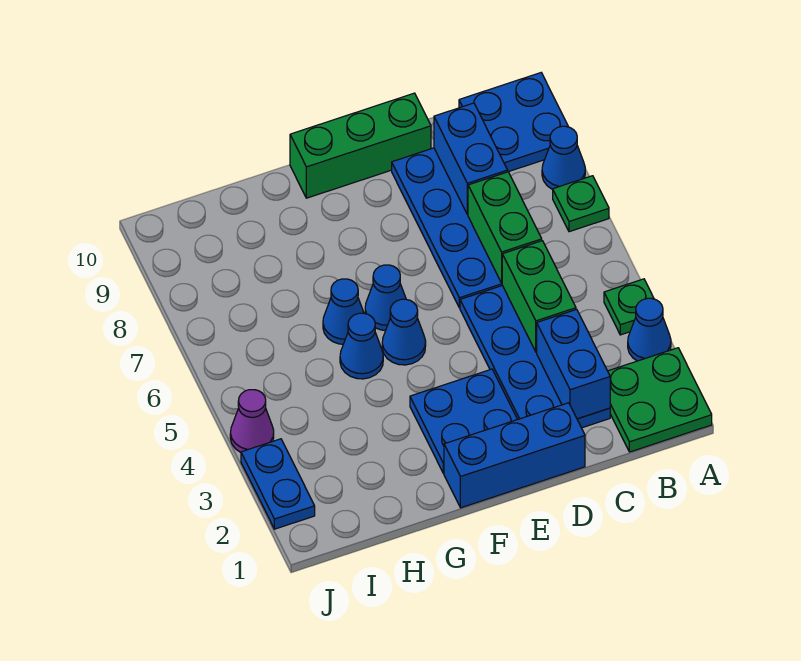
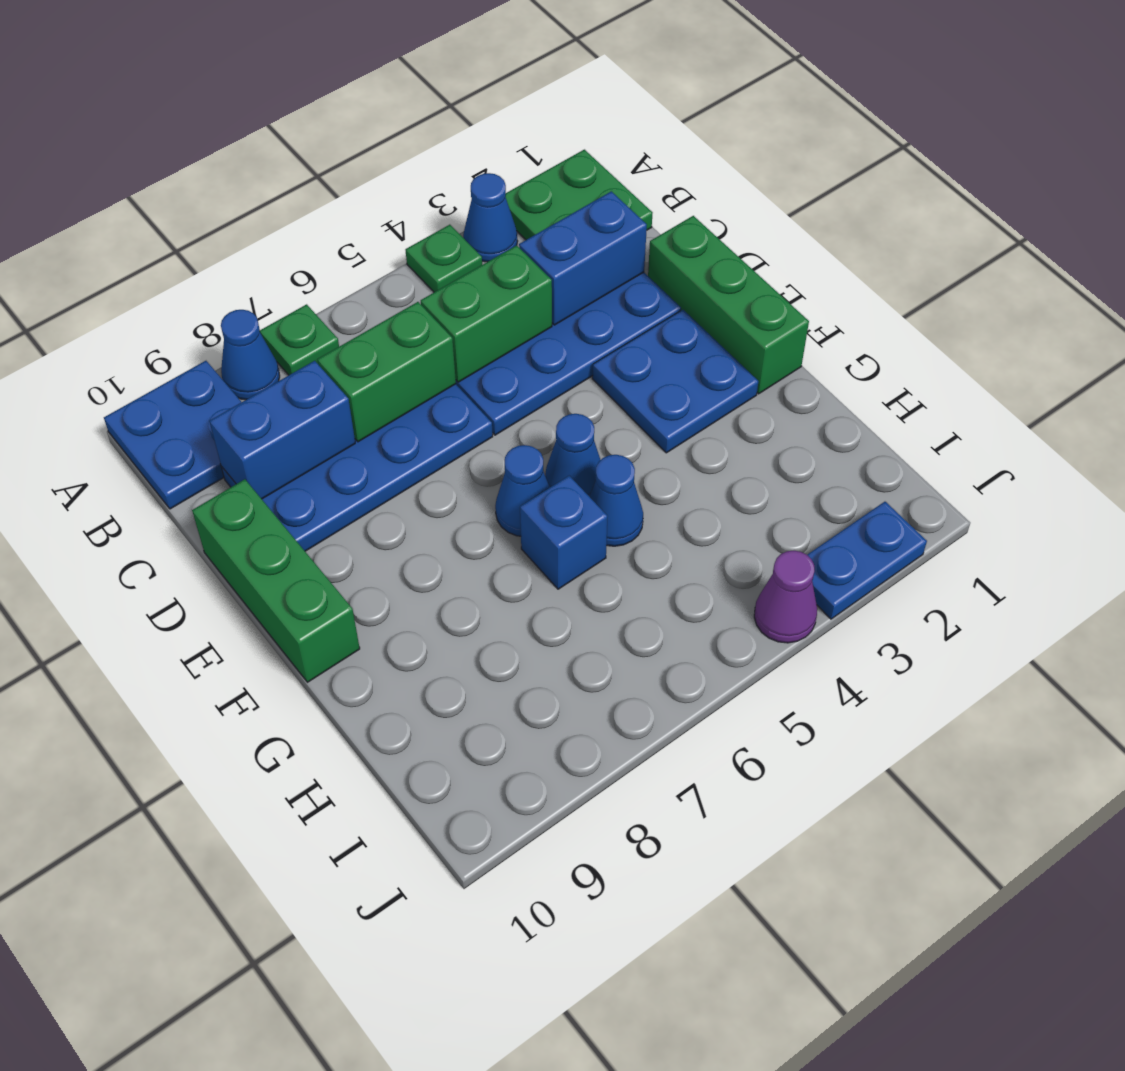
blue brick D1:F1 level 1 -> green brick D1:F1 level 1
blue cone G6 level 1 -> blue brick G6 level 1

